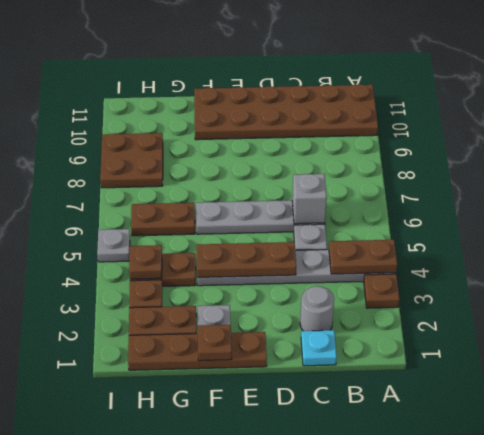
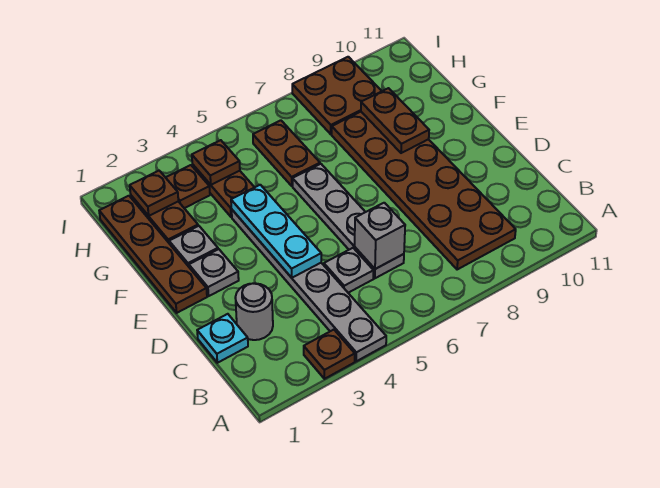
brown plate A4:B4 level 2 -> brown plate F9:G9 level 2
brown plate A10:F11 level 1 -> brown plate B8:G9 level 1
brown plate D4:F4 level 2 -> cyan plate D4:F4 level 2
brown plate F1 level 2 -> brown plate H2 level 2
grey plate I5 level 1 -> grey plate E2 level 1

